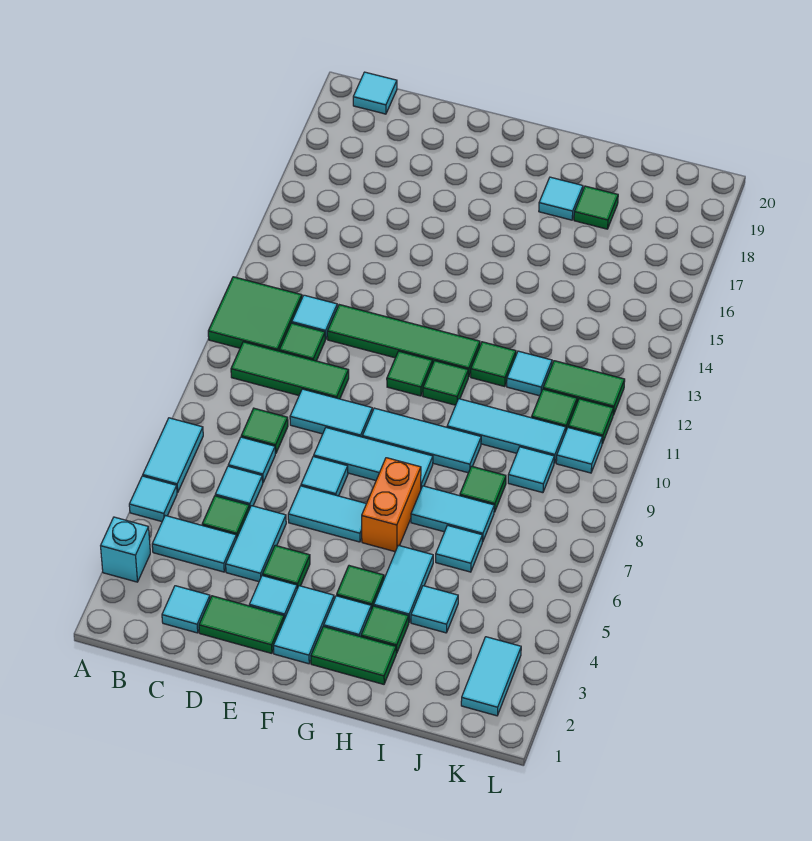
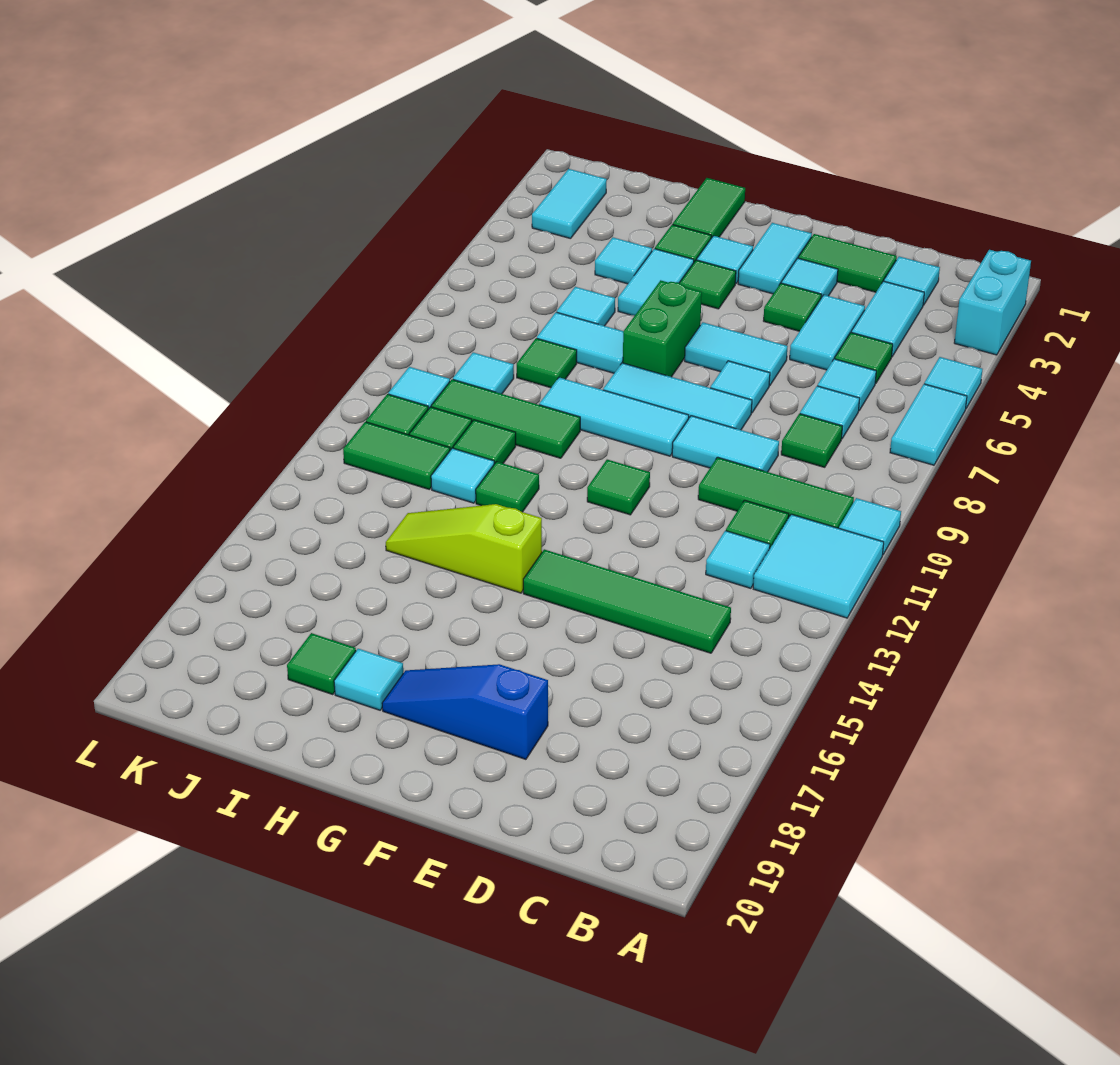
cyan brick A3 level 1 -> cyan brick A2:A3 level 1
green tile A11:B12 level 1 -> cyan tile A11:B12 level 1
cyan tile B4:C4 level 1 -> cyan tile C3:C4 level 1
cyan tile B20 level 1 -> cyan tile A10 level 1
green tile D12:G12 level 1 -> green tile C14:F14 level 1
none -> blue slope E18:G18 level 1 top E
green tile G2:H2 level 1 -> green tile H1:H2 level 1
orange brick G6:G7 level 1 -> green brick G6:G7 level 1
green tile G11 level 1 -> green tile I11 level 1
none -> lime slope G14:I14 level 1 top G
cyan tile H10:J10 level 1 -> green tile H10:J10 level 1

